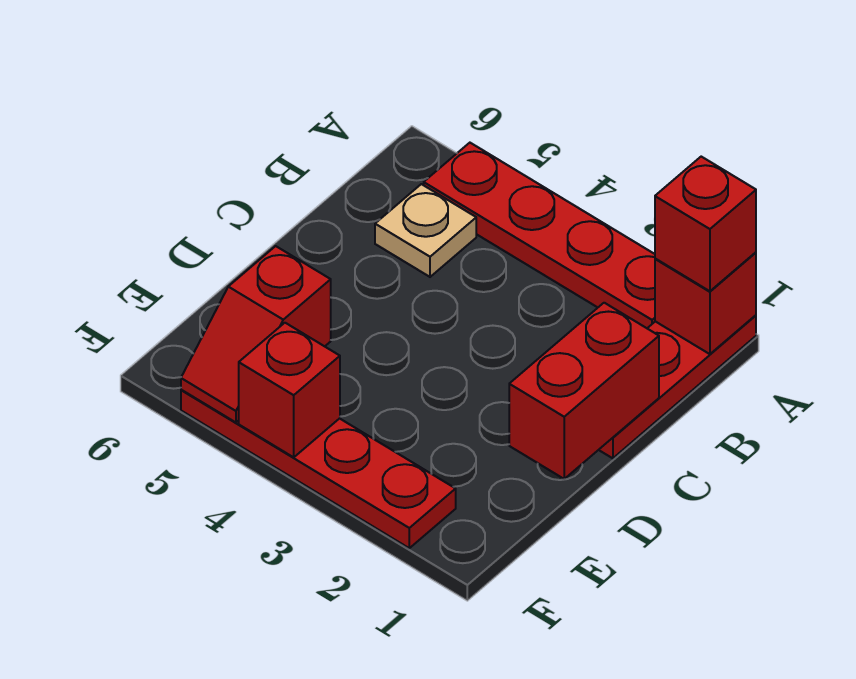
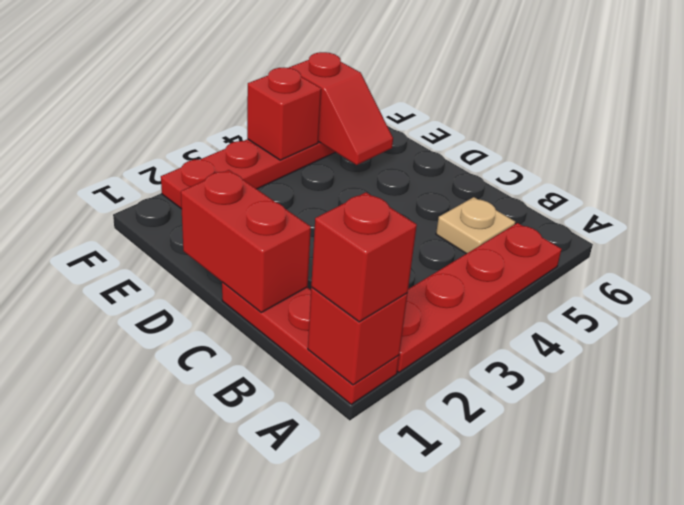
red slope E5:F5 level 2 top E -> red slope E5:F5 level 2 top F

